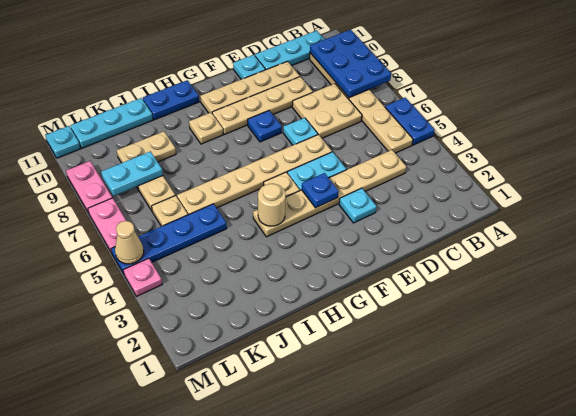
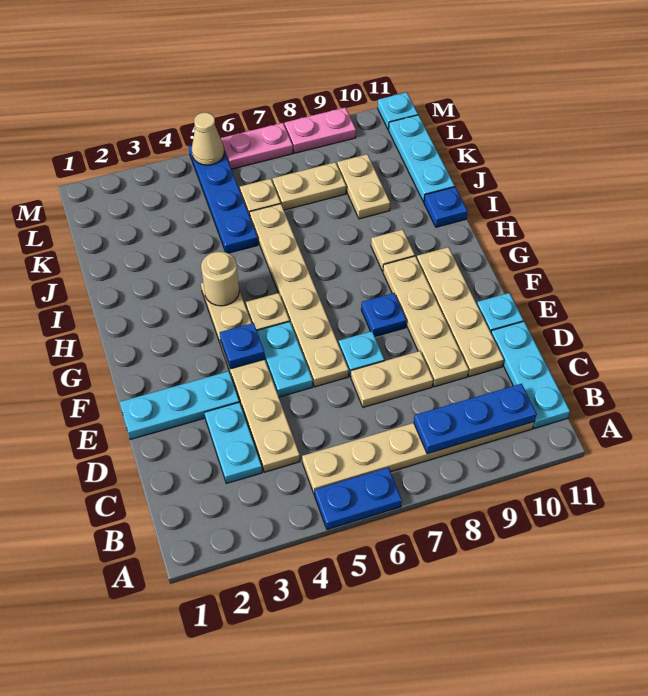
blue plate A8:B10 level 2 -> blue plate B8:B10 level 2
tan plate C7:D8 level 1 -> tan plate D7:D8 level 1
cyan plate E3 level 1 -> cyan plate E1:E3 level 1
blue plate H11:I11 level 1 -> blue plate I11 level 1
cyan plate K8:L8 level 2 -> cyan plate C3:D3 level 1
pink plate M4 level 1 -> none

